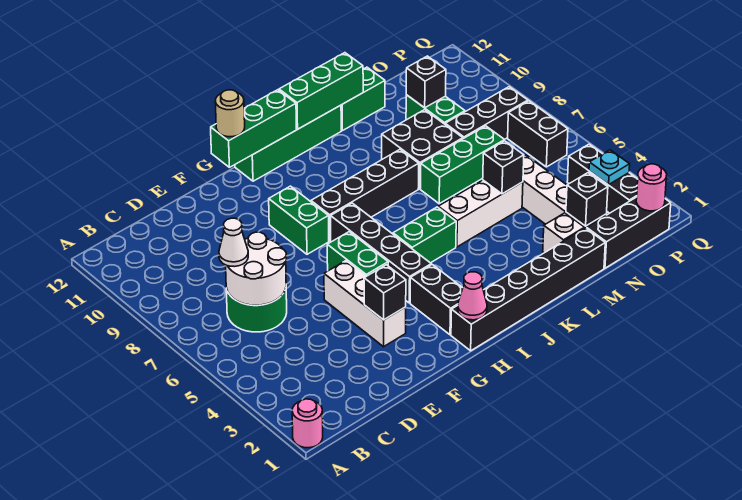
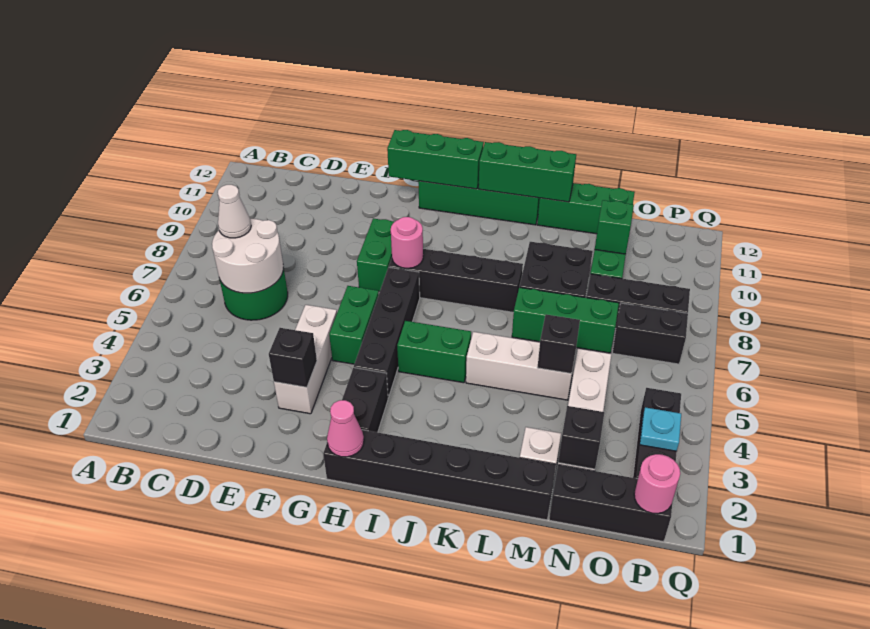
pink round brick A1 level 1 -> pink round brick H8 level 2
tan round brick G12 level 3 -> none
green brick L12:M12 level 1 -> green brick L12:N12 level 1
black brick N10 level 2 -> green brick N10 level 2
black brick P6:P7 level 1 -> black brick O7:P7 level 1

